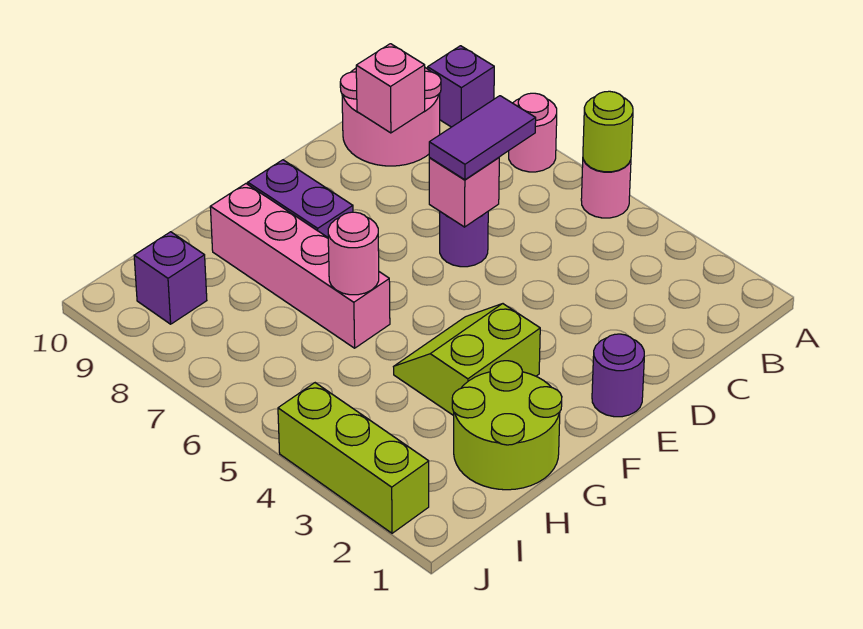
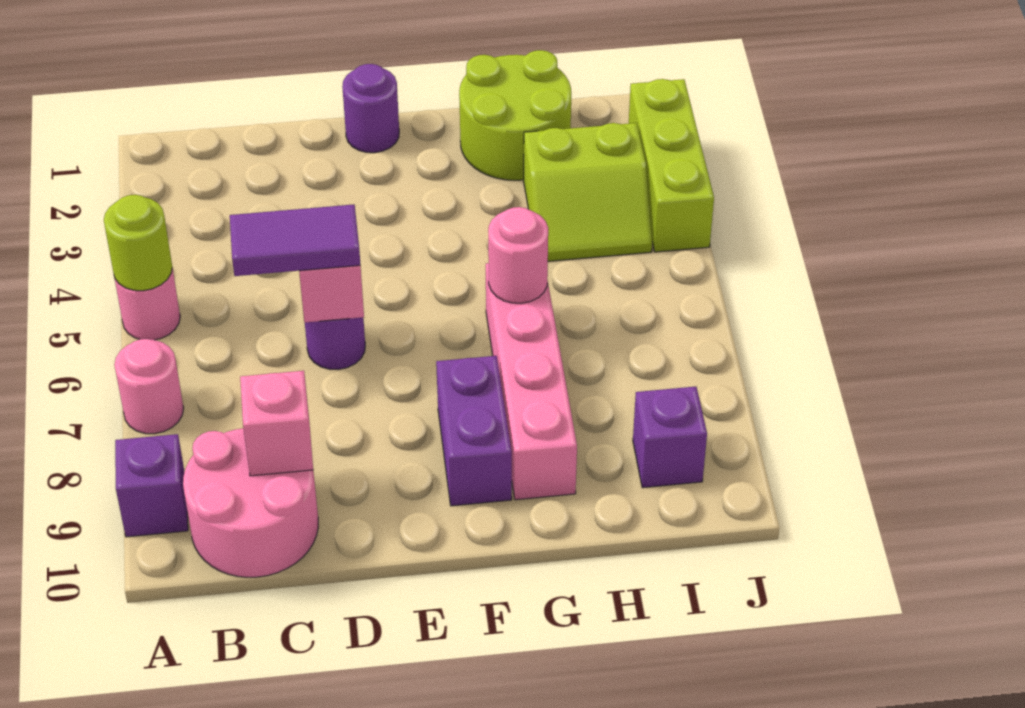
lime slope F3:G4 level 1 top 3 -> lime slope H3:I4 level 1 top 3

